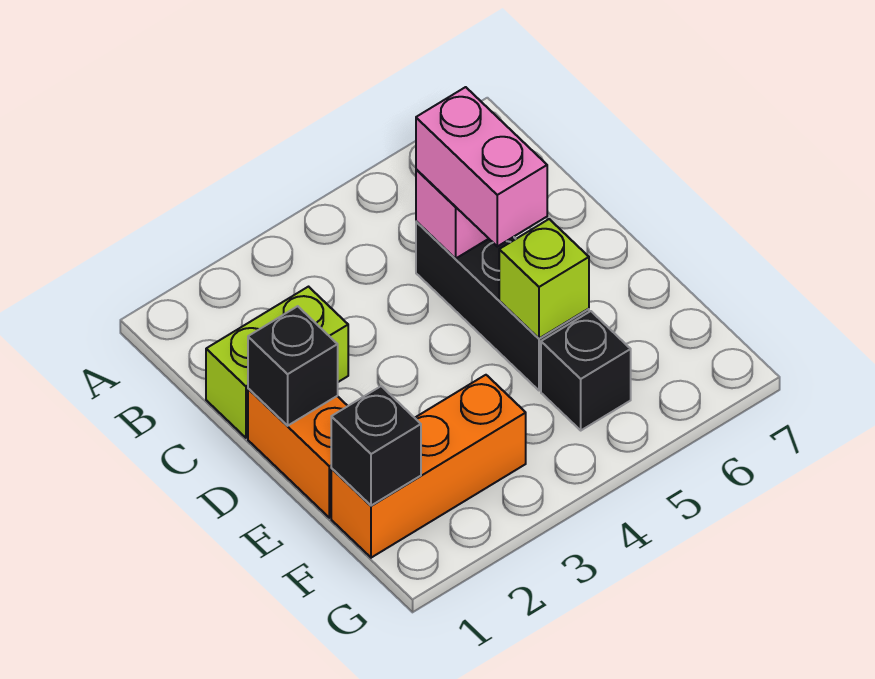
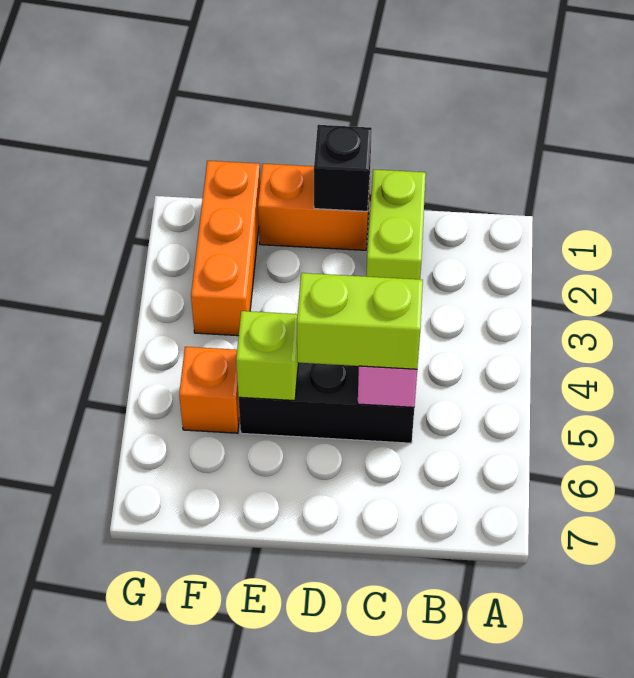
pink brick C5:D5 level 3 -> lime brick C5:D5 level 3
black brick F1 level 2 -> none
black brick F5 level 1 -> orange brick F5 level 1

